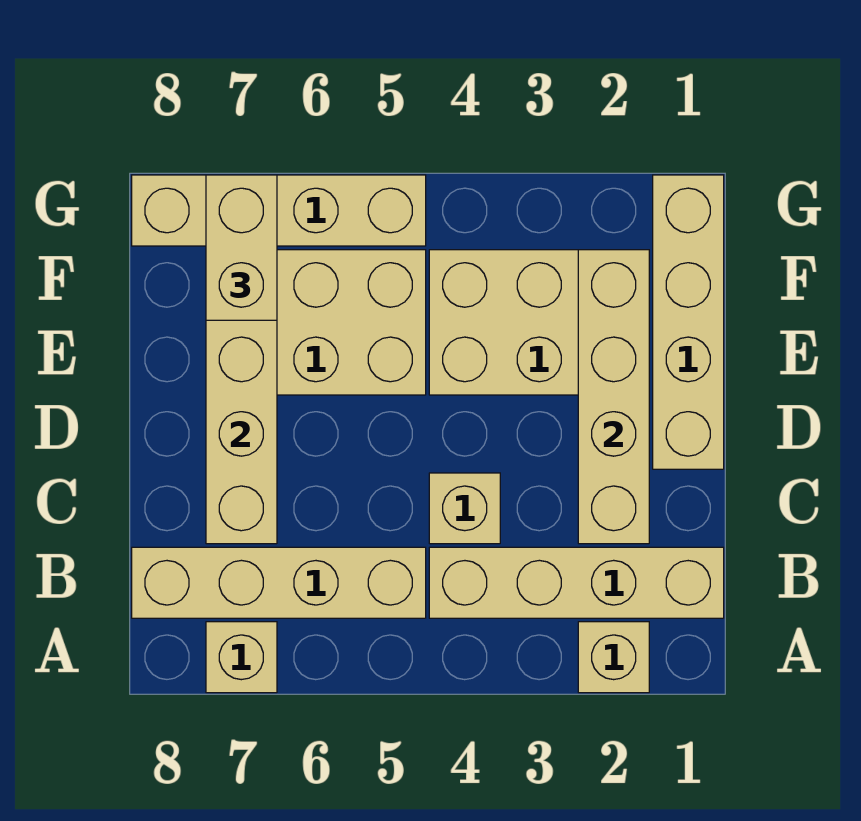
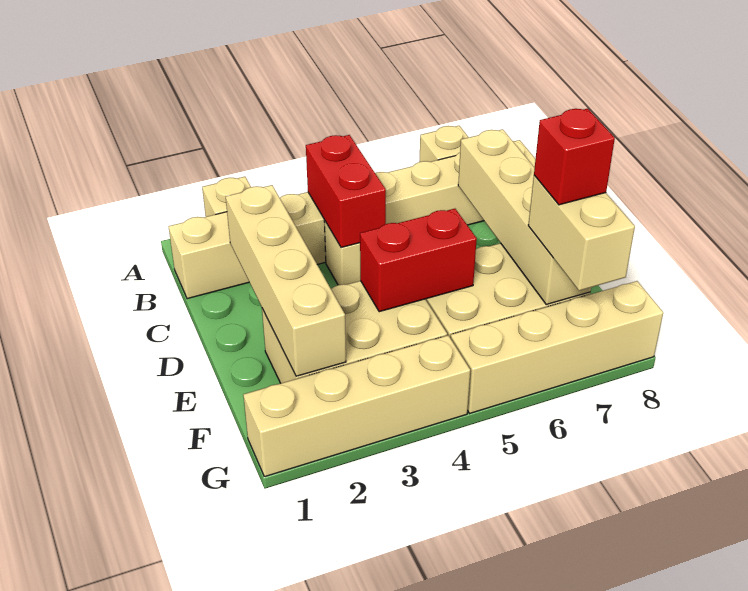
none -> red brick B4:C4 level 2
tan brick D1:G1 level 1 -> tan brick G1:G4 level 1
none -> red brick E4:E5 level 2
none -> red brick F7 level 4

